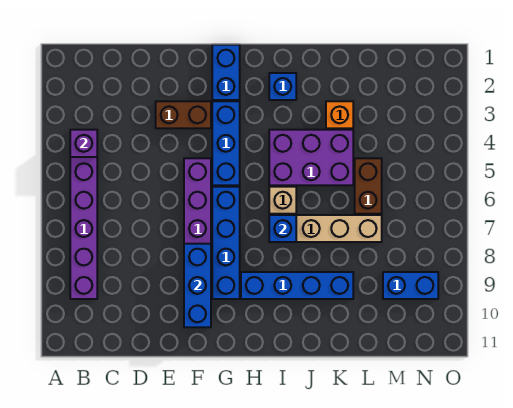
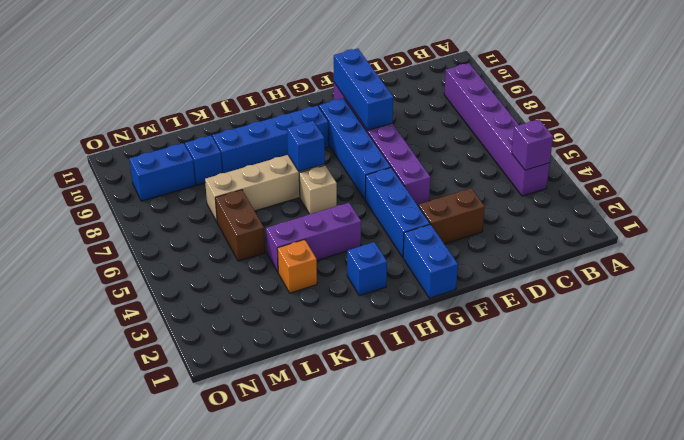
purple brick I4:K5 level 1 -> purple brick I4:K4 level 1
none -> blue brick L9 level 1

